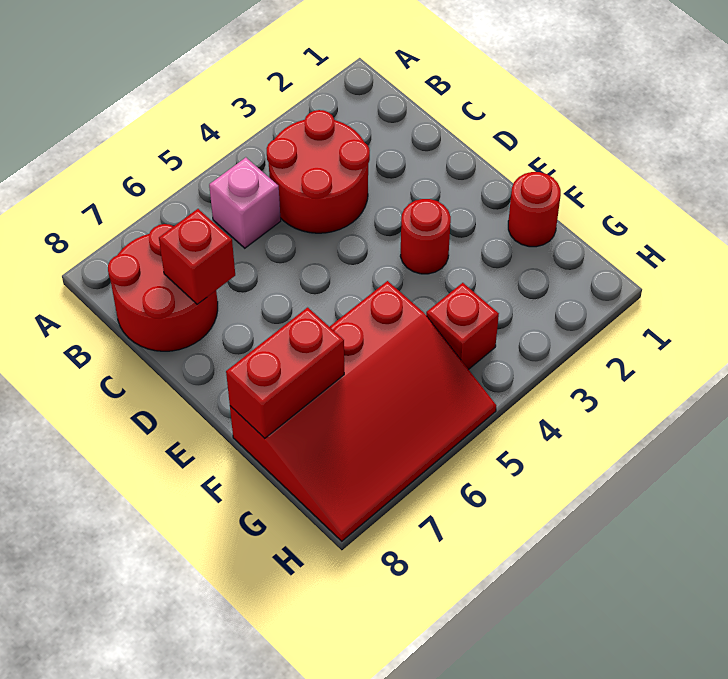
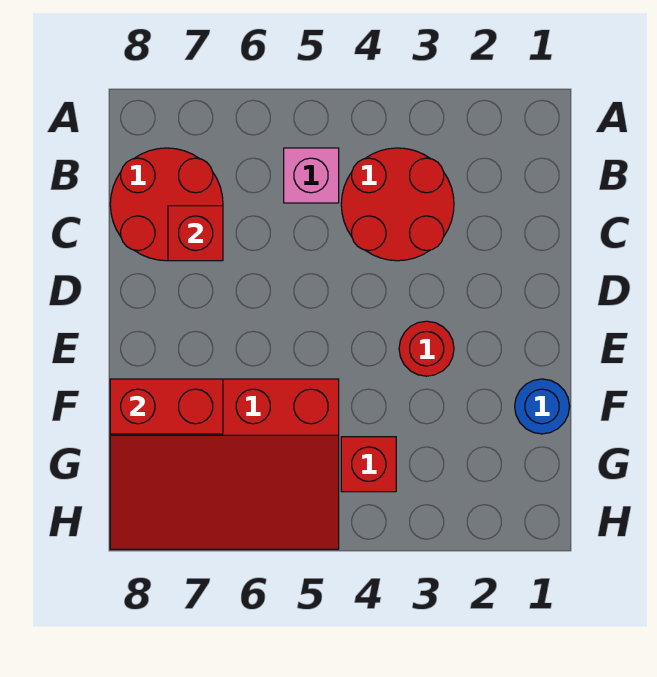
red round brick F1 level 1 -> blue round brick F1 level 1

